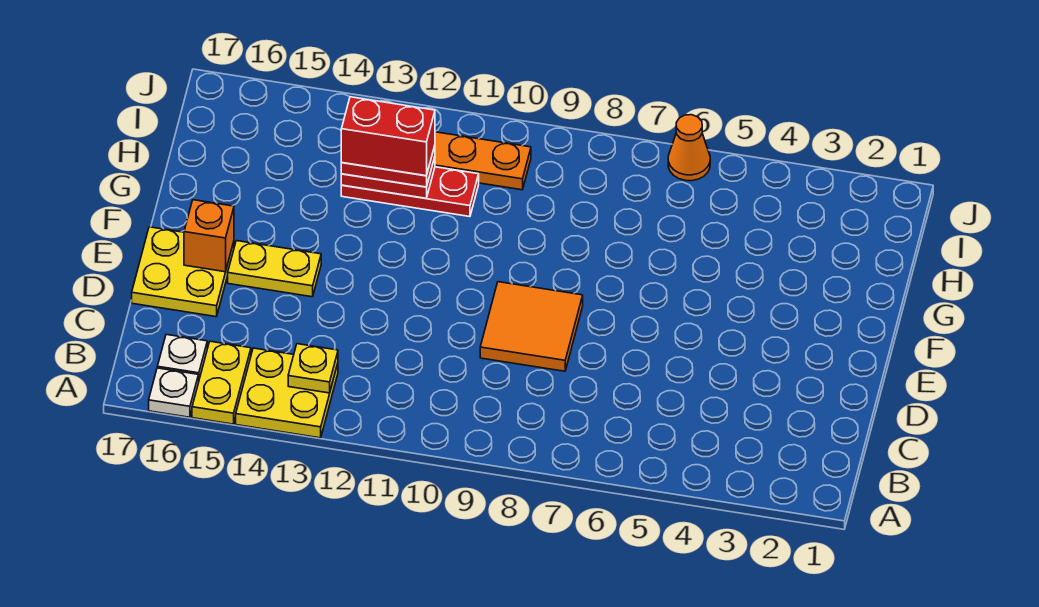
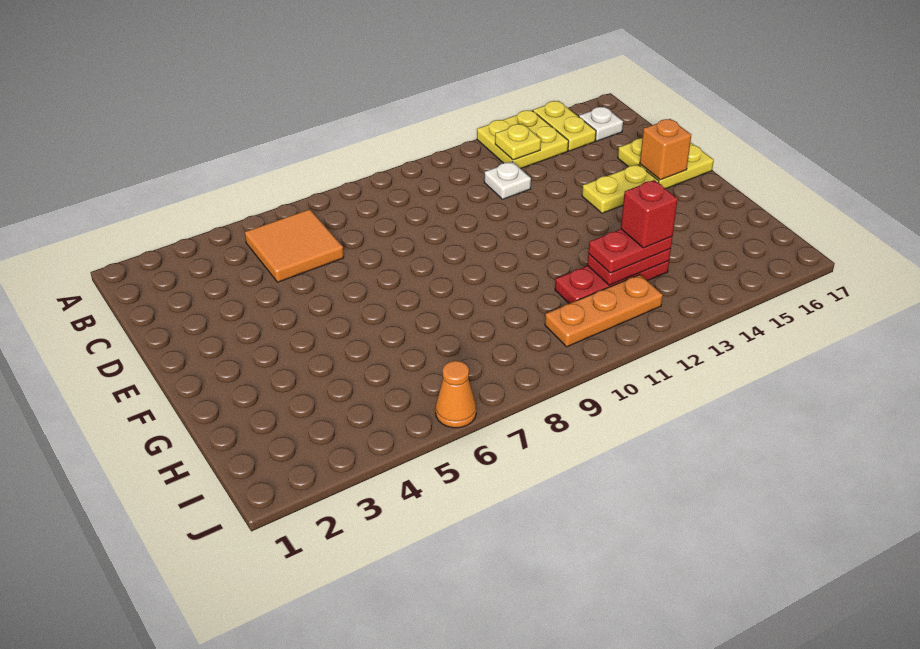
white plate A16 level 1 -> white plate C12 level 1
orange tile D8:E9 level 1 -> orange tile B5:C6 level 1
red brick H12:H13 level 4 -> red brick H13 level 4

